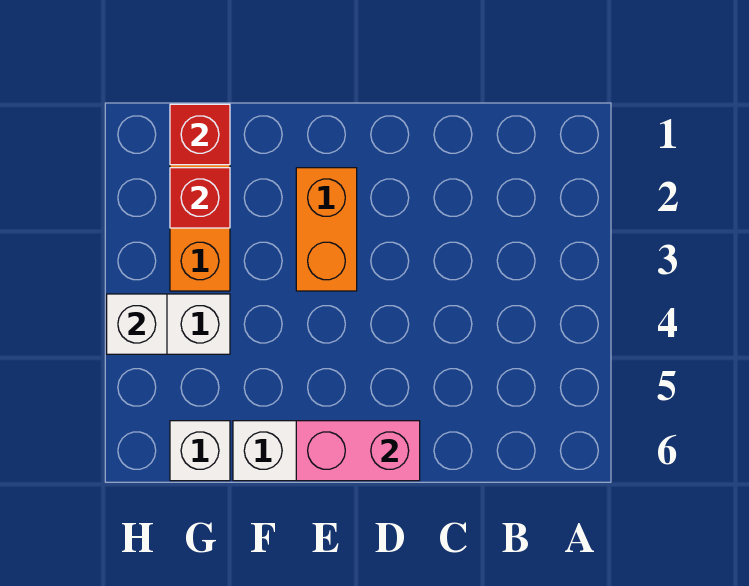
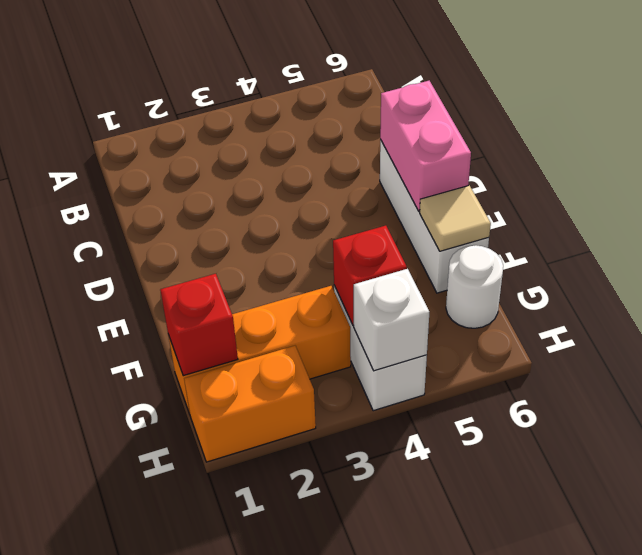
orange brick E2:E3 level 1 -> orange brick H1:H2 level 1
none -> tan tile F6 level 2
red brick G2 level 2 -> red brick G4 level 2
white brick G6 level 1 -> white round brick G6 level 1

